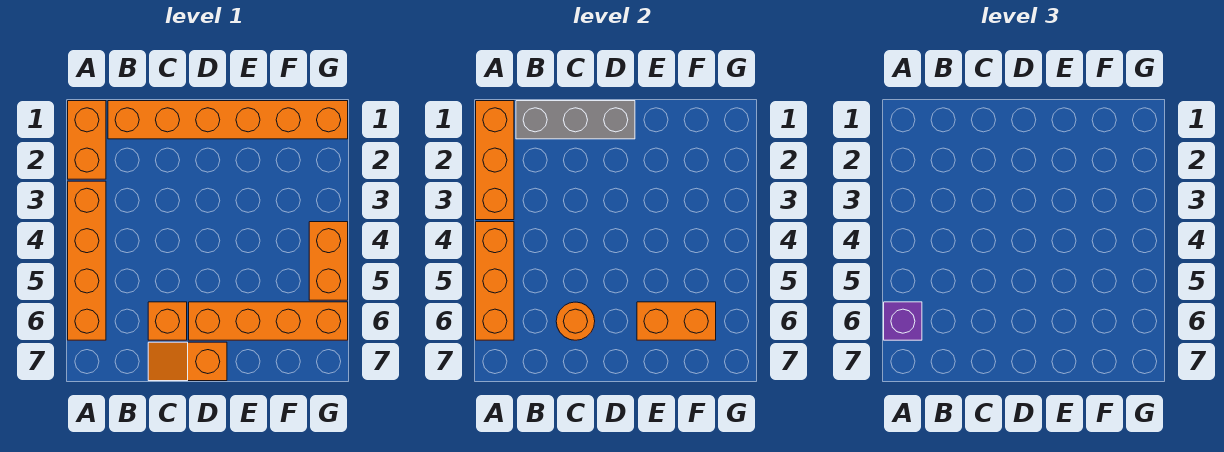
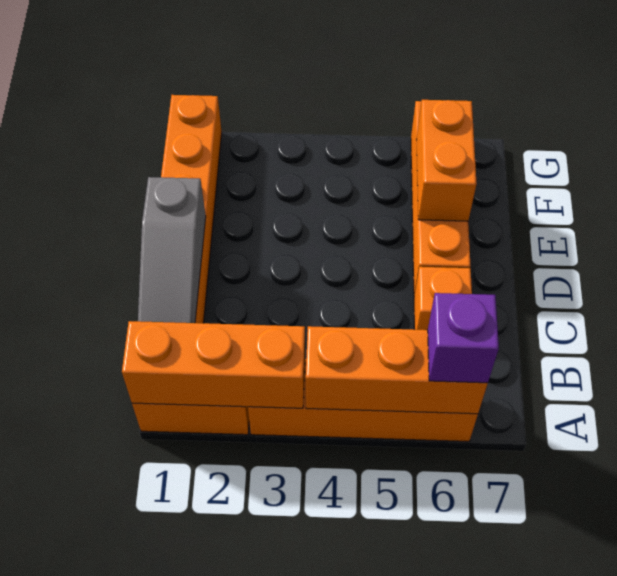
grey brick B1:D1 level 2 -> grey slope B1:D1 level 2 top D
orange round brick C6 level 2 -> none
orange slope C7:D7 level 1 top D -> none
orange brick G4:G5 level 1 -> none

